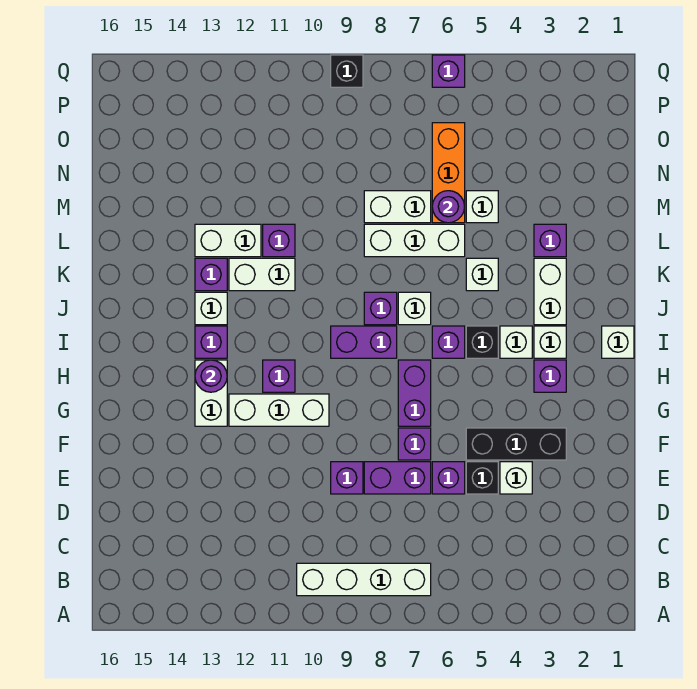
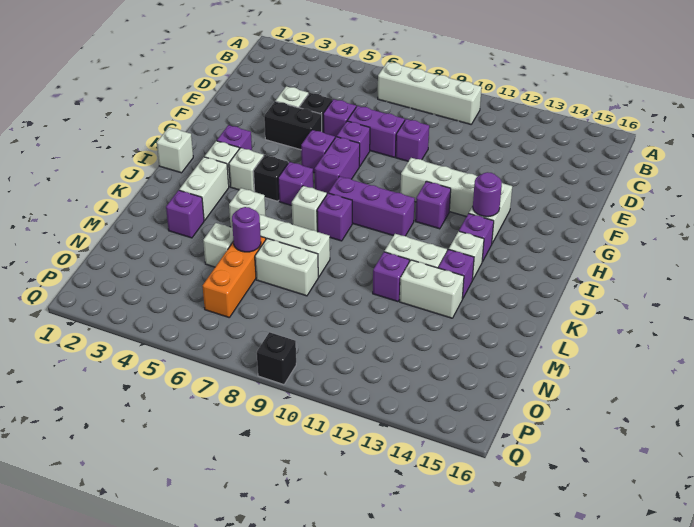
black brick F3:F5 level 1 -> black brick F4:F5 level 1
purple brick I8:I9 level 1 -> purple brick I8:I10 level 1
purple brick Q6 level 1 -> purple brick G6 level 1

